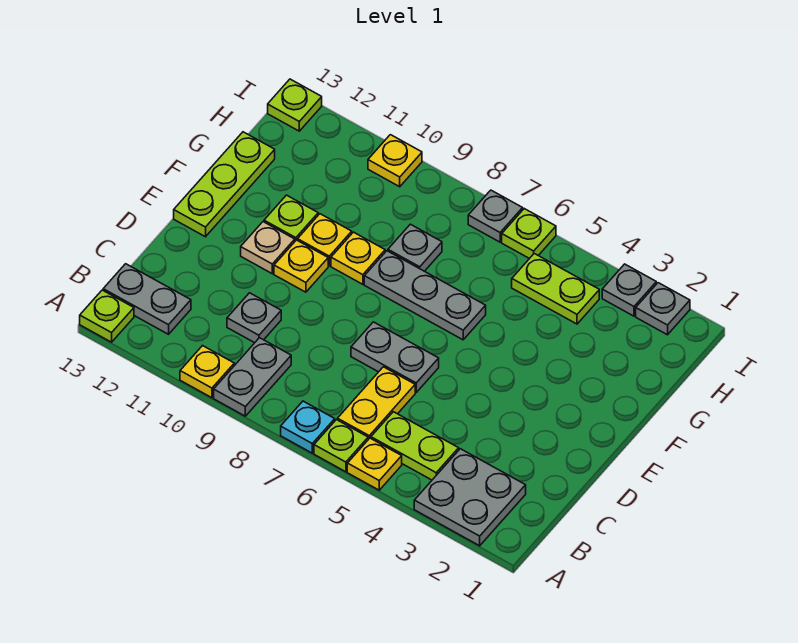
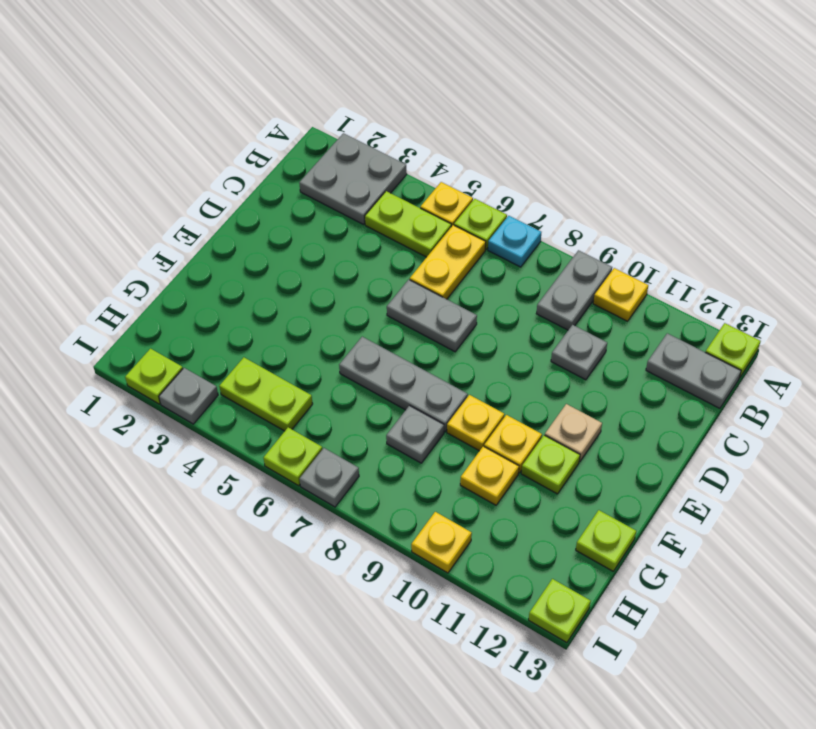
yellow plate E10 level 1 -> yellow plate G10 level 1
lime plate E13:G13 level 1 -> lime plate G13 level 1
grey plate I2 level 1 -> lime plate I2 level 1

